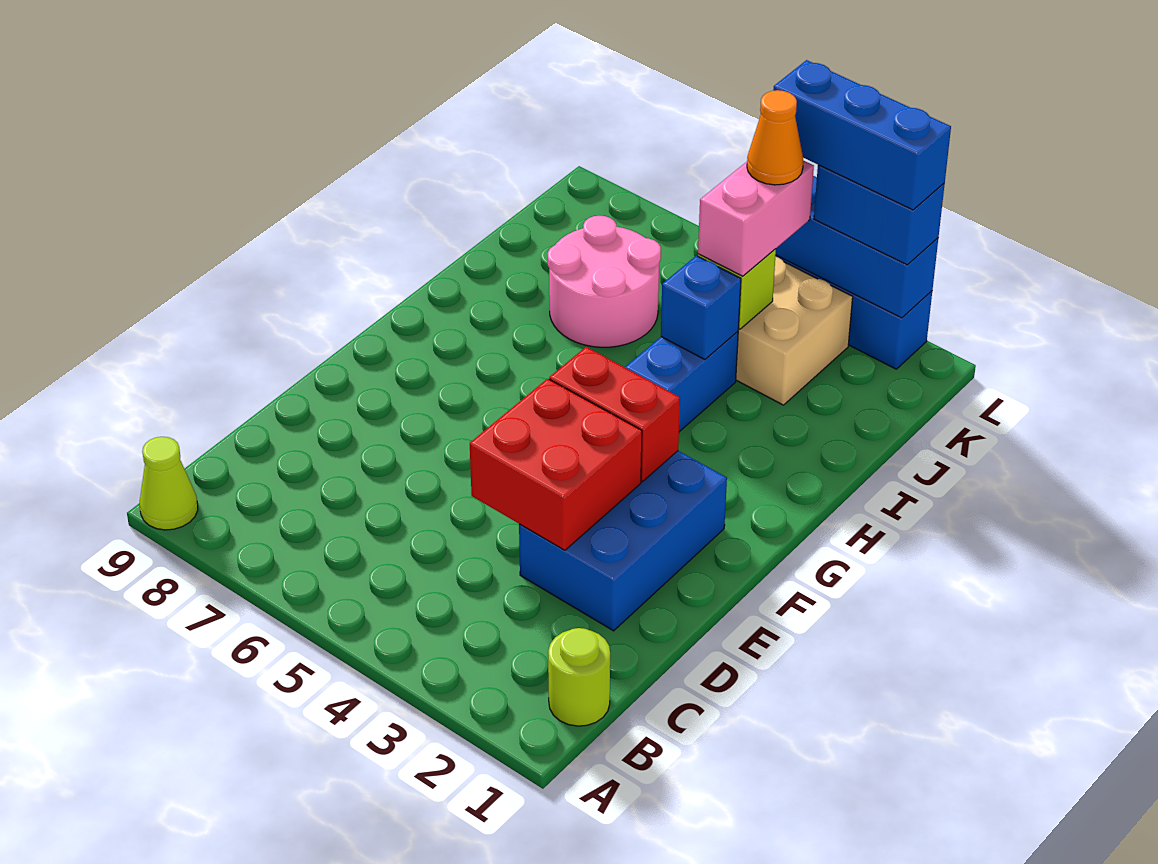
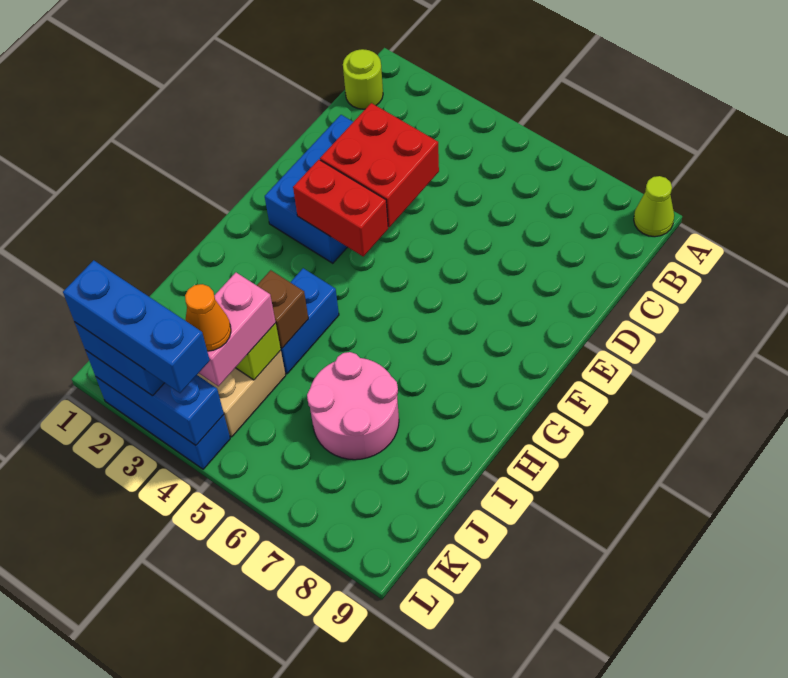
blue brick I4 level 2 -> brown brick I4 level 2

